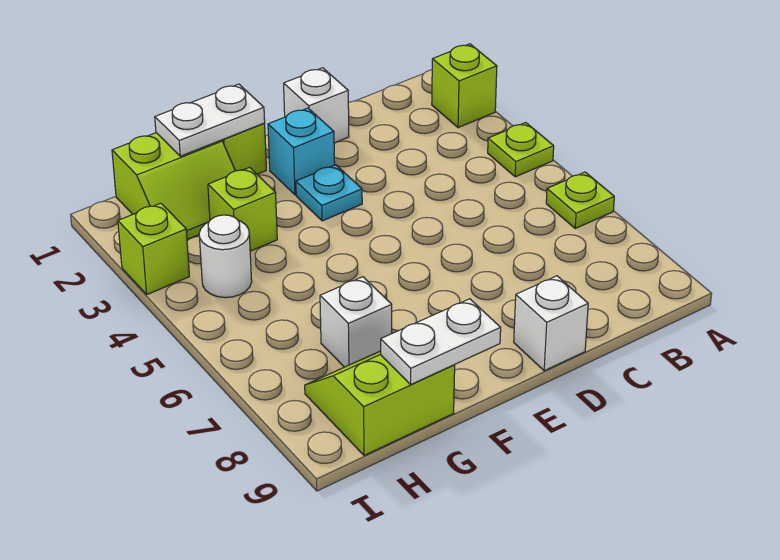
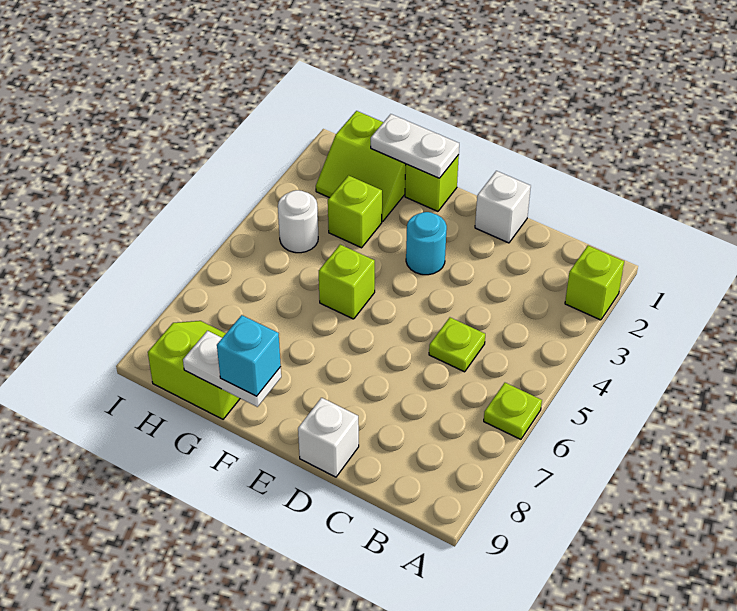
lime plate A4 level 1 -> lime plate C5 level 1
cyan brick E2 level 1 -> cyan brick F9 level 3
cyan plate E3 level 1 -> cyan round brick E3 level 1
white brick G7 level 1 -> none
lime brick I3 level 1 -> lime brick F5 level 1

